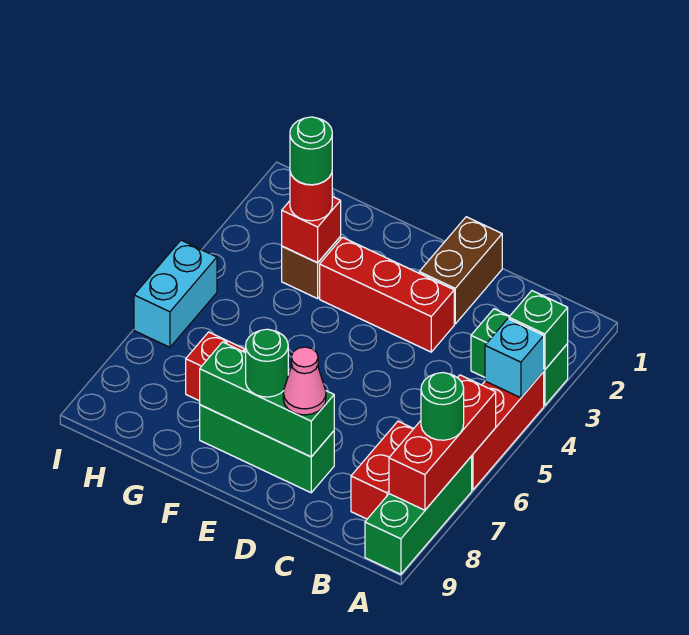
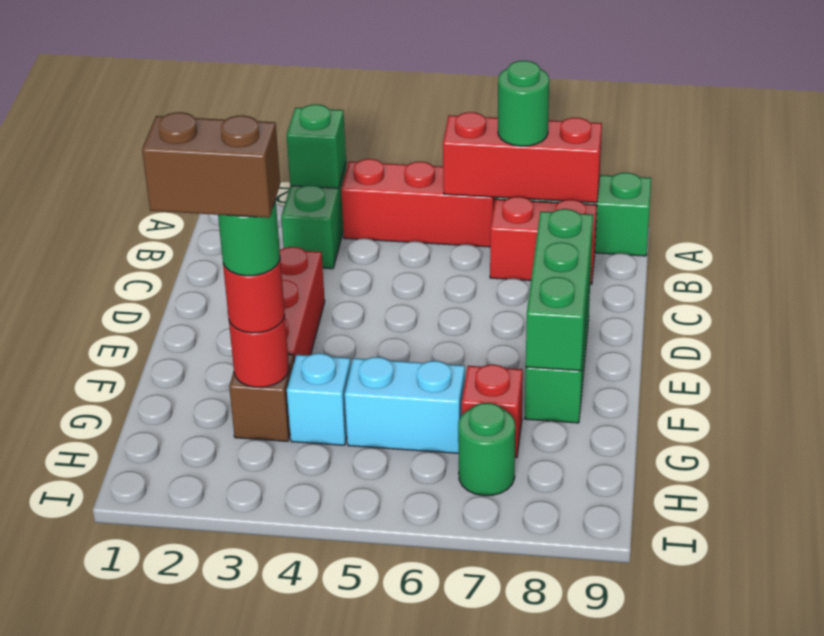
cyan brick A4 level 2 -> cyan brick G4 level 1
brown brick D1:D2 level 1 -> brown brick G2:G3 level 5
pink cone D8 level 3 -> none
green round brick E8 level 3 -> green round brick H7 level 1
red brick G3 level 2 -> red round brick G3 level 2
cyan brick I5:I6 level 1 -> cyan brick G5:G6 level 1

